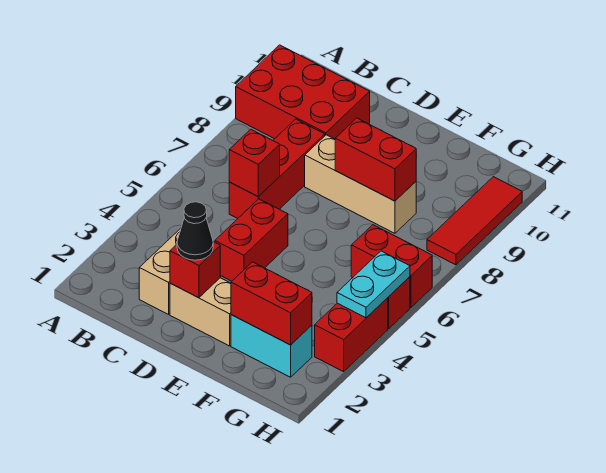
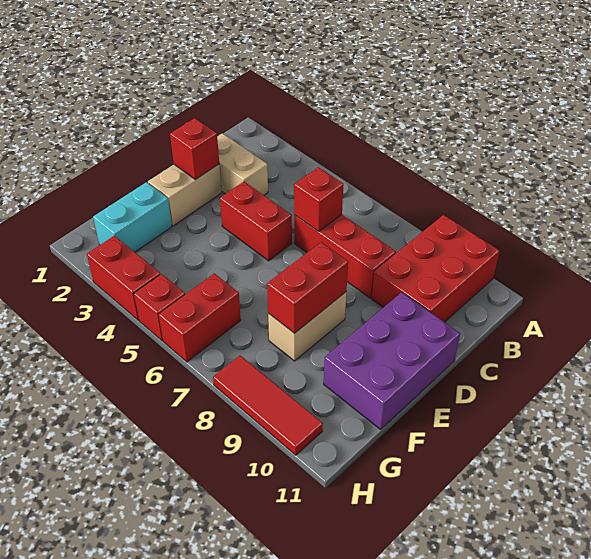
black cone D2 level 3 -> none
tan brick D8:F8 level 1 -> tan brick E8:F8 level 1
none -> purple brick D10:F11 level 1
red brick F2:G2 level 2 -> none
cyan plate H4:H5 level 2 -> none

